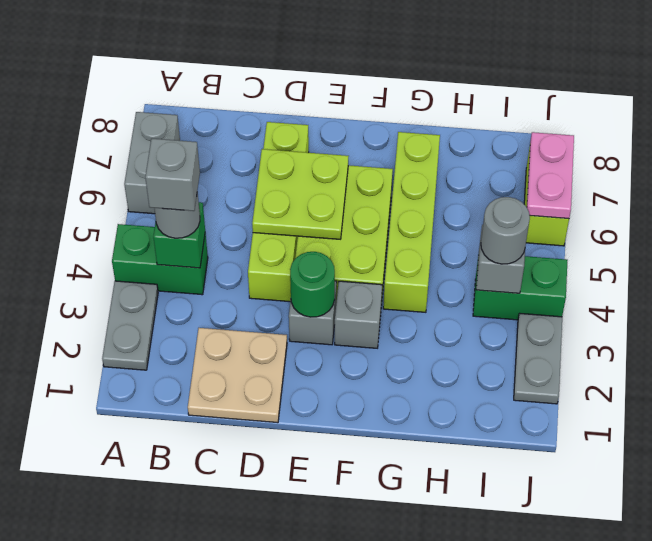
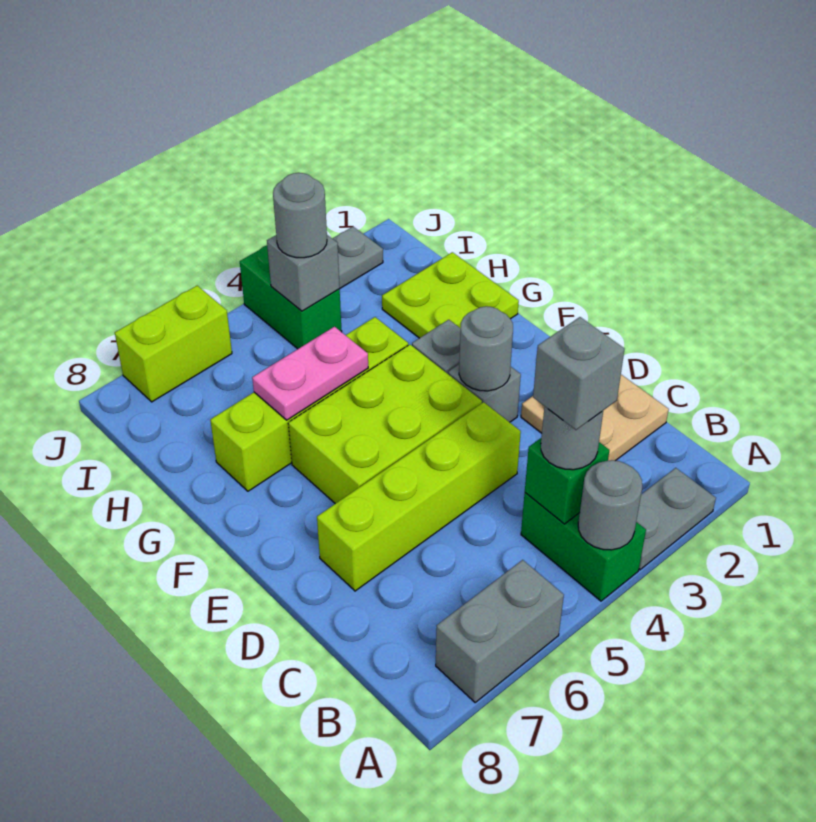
none -> grey round brick A4 level 2
lime plate D5:E6 level 2 -> lime plate G1:H2 level 1
green round brick E3 level 2 -> grey round brick E3 level 2
pink plate J6:J7 level 2 -> pink plate G5:G6 level 2

